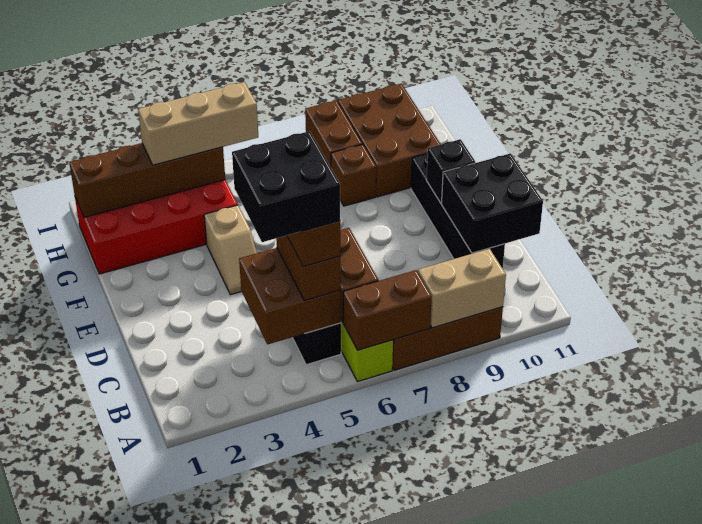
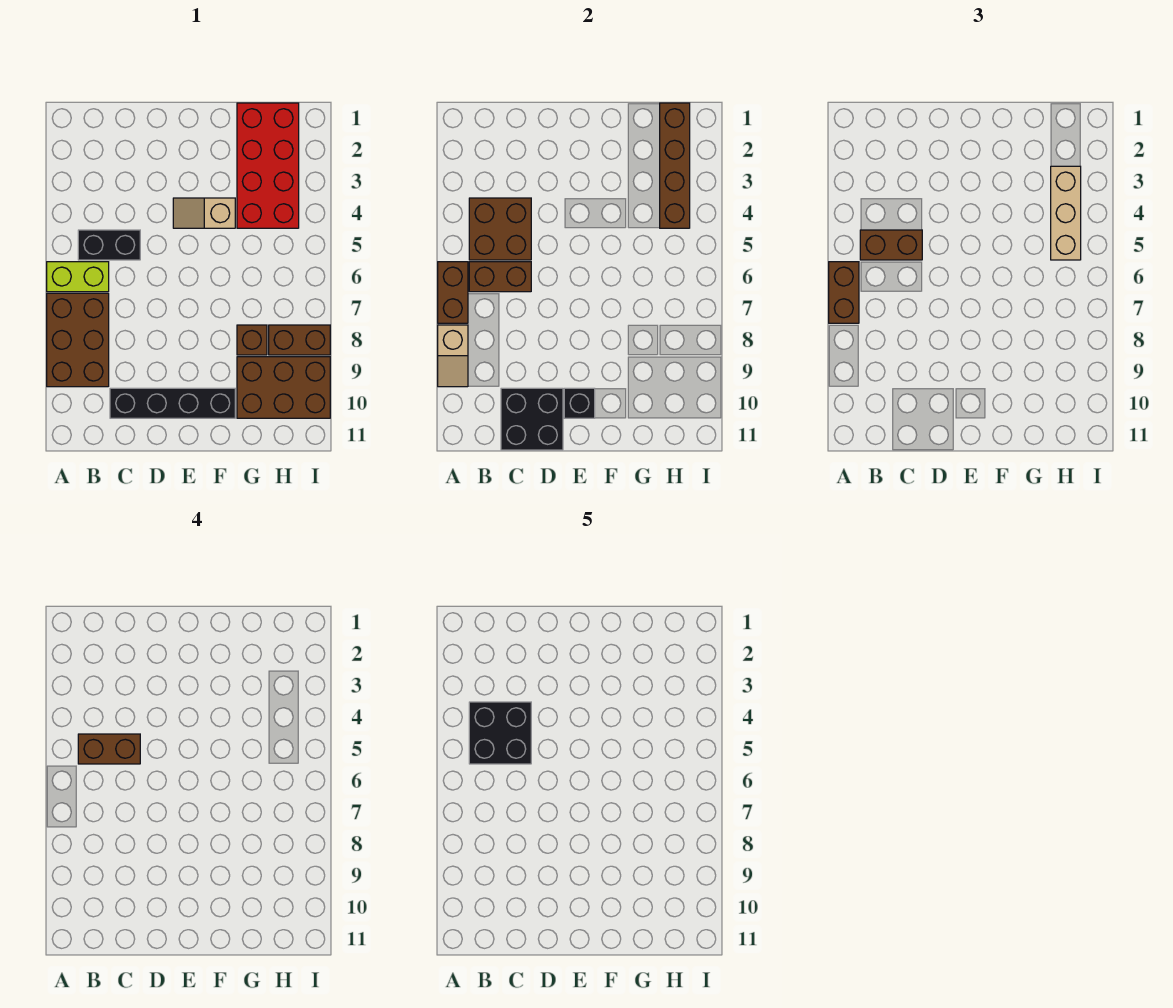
none -> brown brick A6:A7 level 3
tan brick A8:A9 level 2 -> tan slope A8:A9 level 2 top 8

